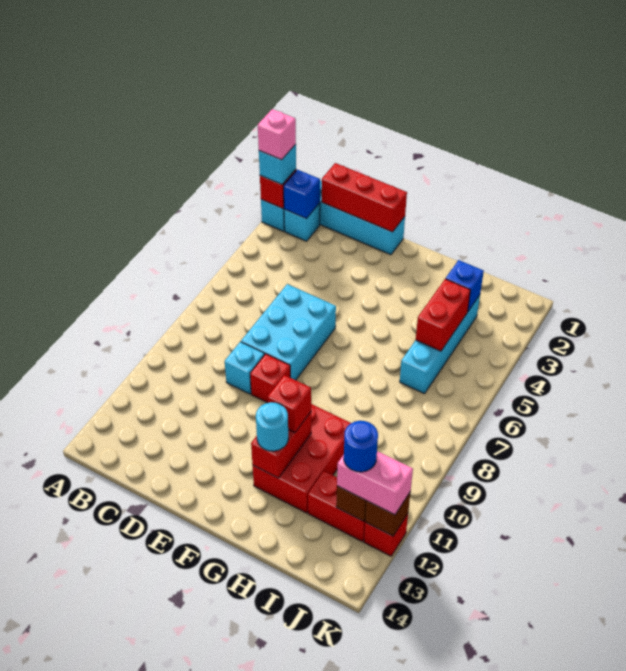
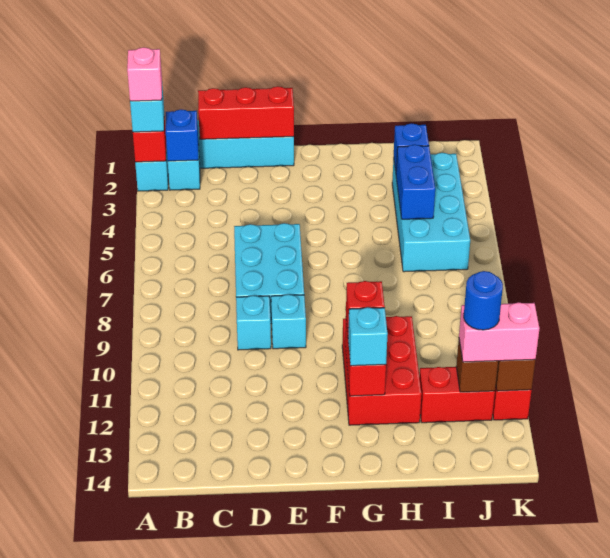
red brick E9 level 1 -> cyan brick E9 level 1
cyan round brick G12 level 3 -> cyan brick G12 level 3
cyan brick I3:I6 level 1 -> cyan brick I3:J6 level 1
red brick I4:I5 level 2 -> blue brick I4:I5 level 2

